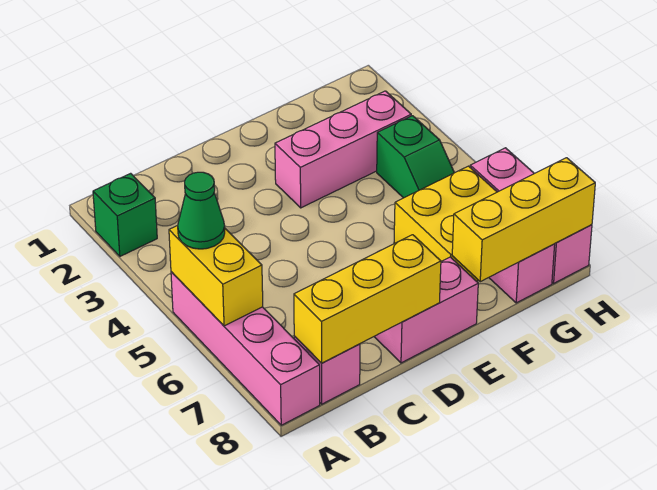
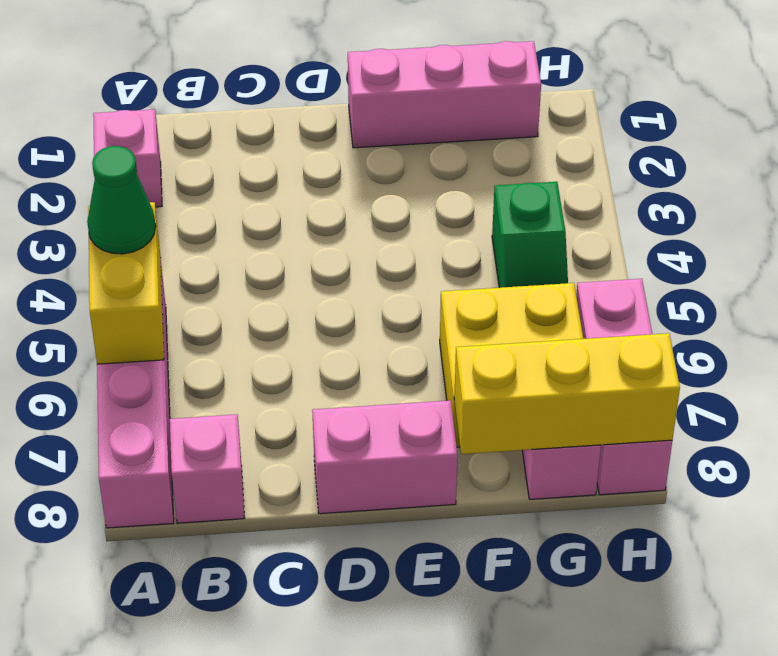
green brick A2 level 1 -> pink brick A2 level 1
yellow brick B8:D8 level 2 -> none
pink brick E3:G3 level 1 -> pink brick E1:G1 level 1

